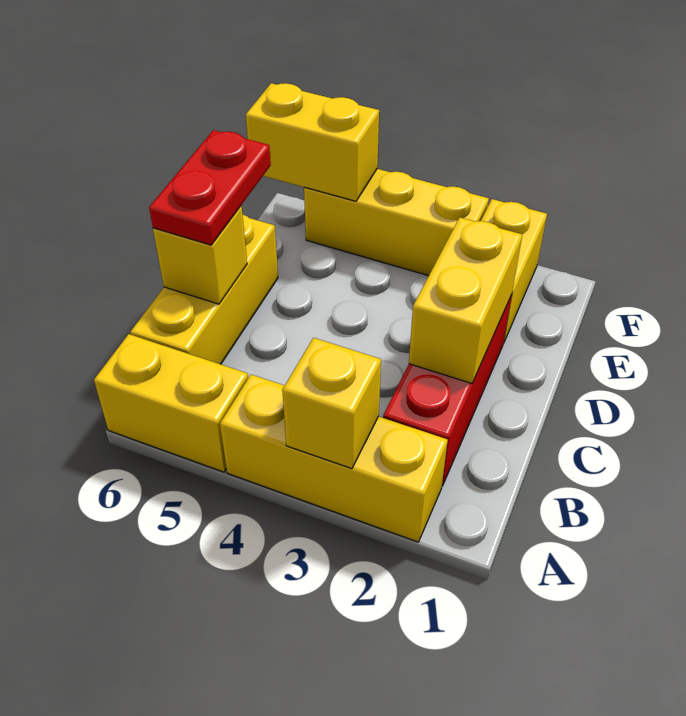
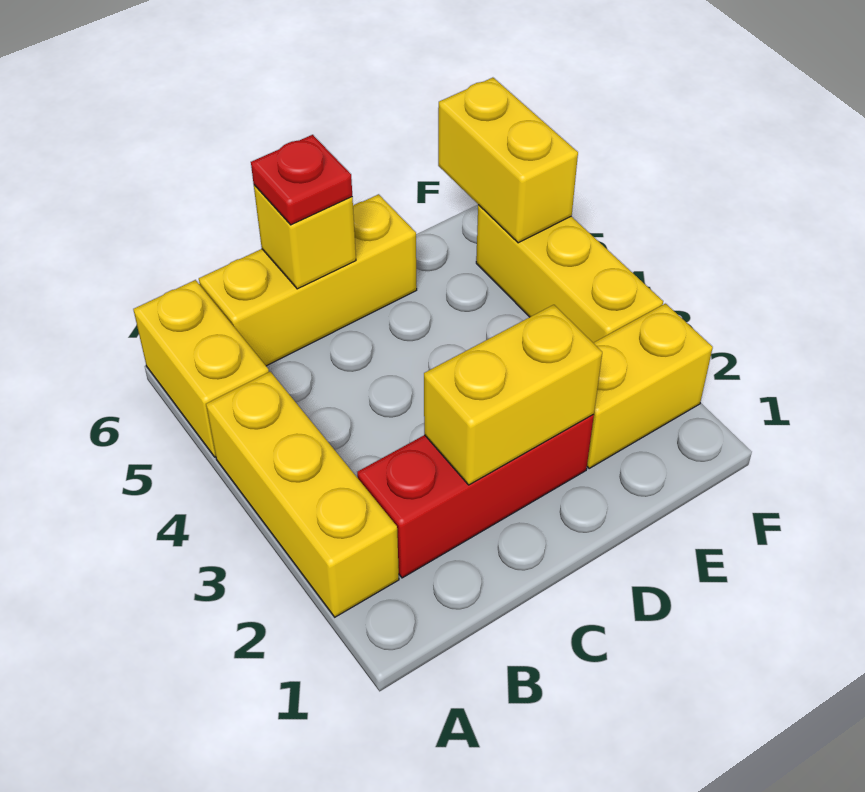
yellow brick A3 level 2 -> none
red plate C6:D6 level 3 -> red plate C6 level 3

